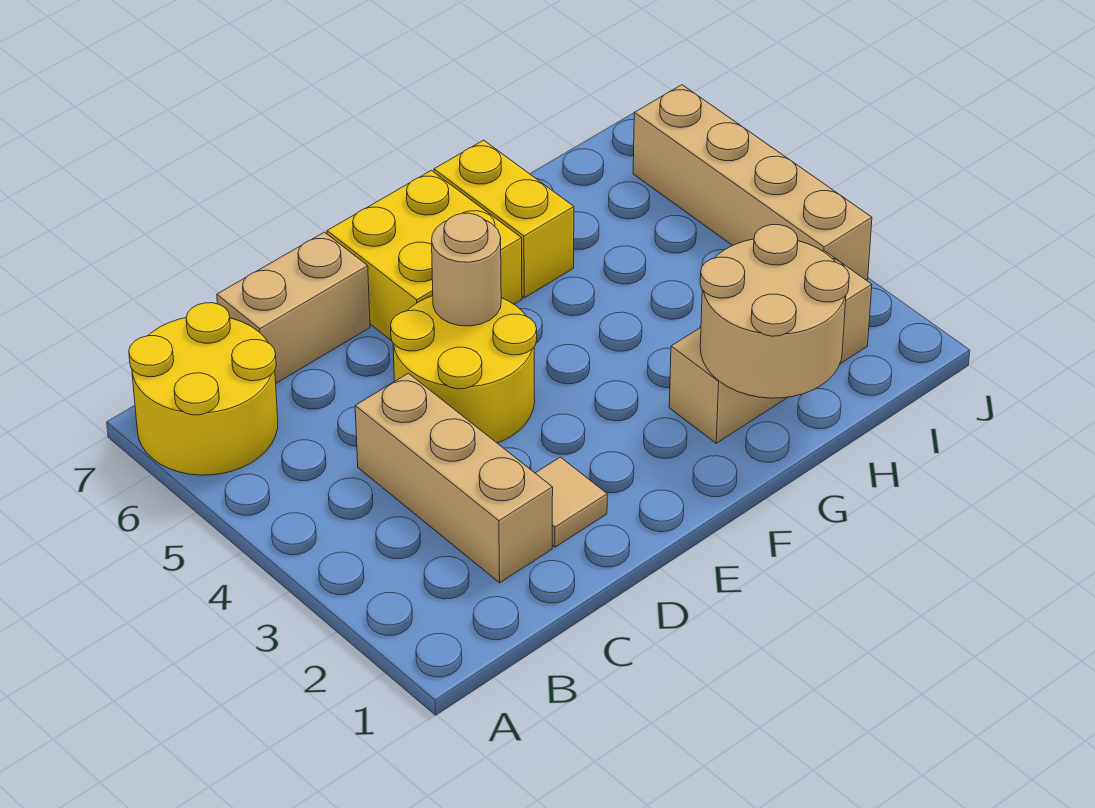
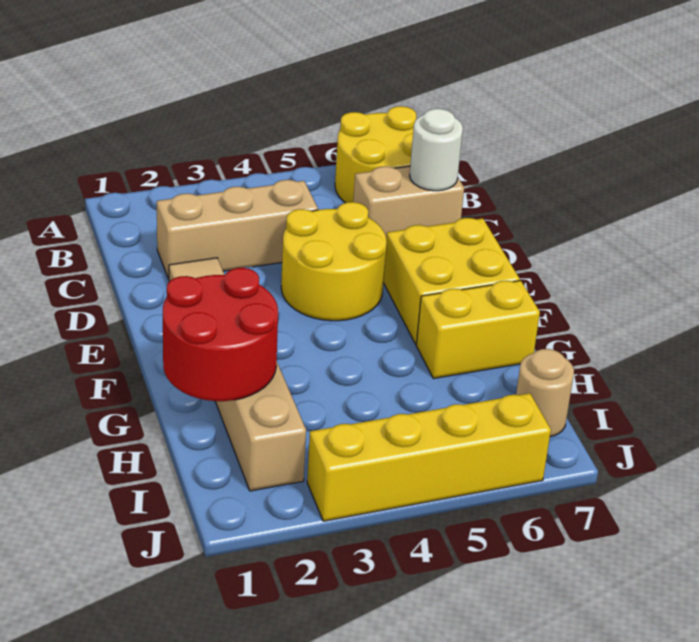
tan brick C7:D7 level 1 -> tan brick C6:C7 level 1
none -> white round brick C7 level 2
tan round brick E5 level 2 -> tan round brick I7 level 1
tan round brick G1:H2 level 2 -> red round brick G1:H2 level 2
tan brick J3:J6 level 1 -> yellow brick J3:J6 level 1

